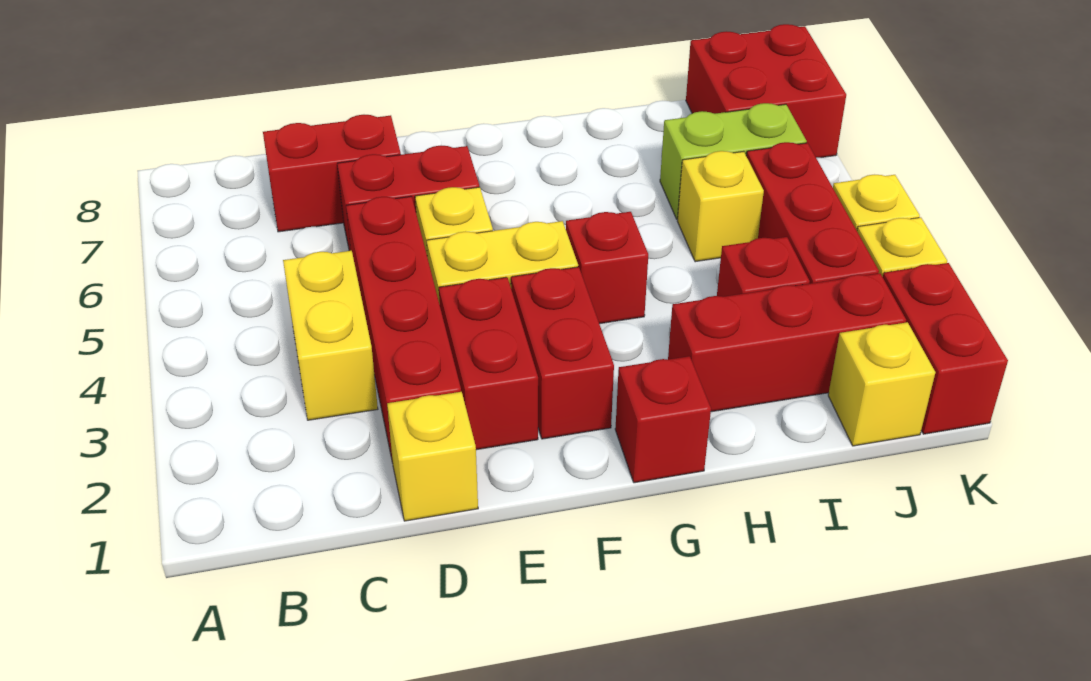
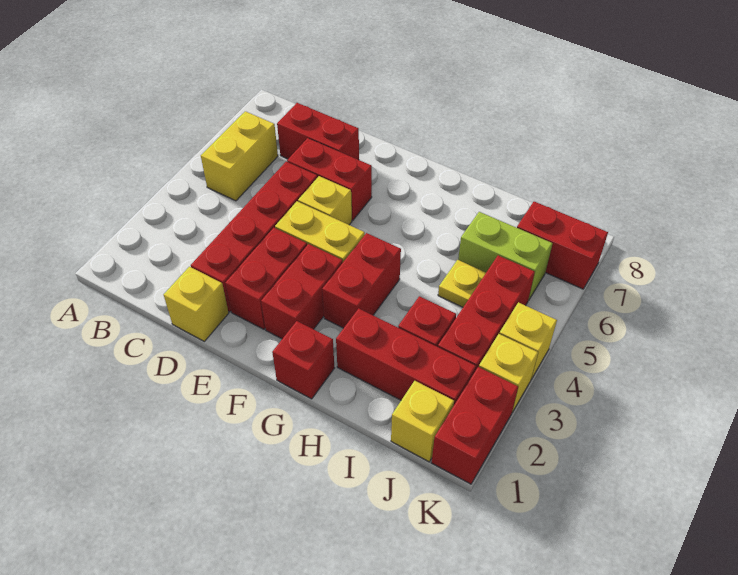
yellow brick C3:C4 level 1 -> yellow brick B5:B6 level 1
red brick G4 level 1 -> red brick G3:G4 level 1
yellow brick I5 level 1 -> yellow plate I5 level 1
red brick J7:K8 level 1 -> red brick J7:K7 level 1

